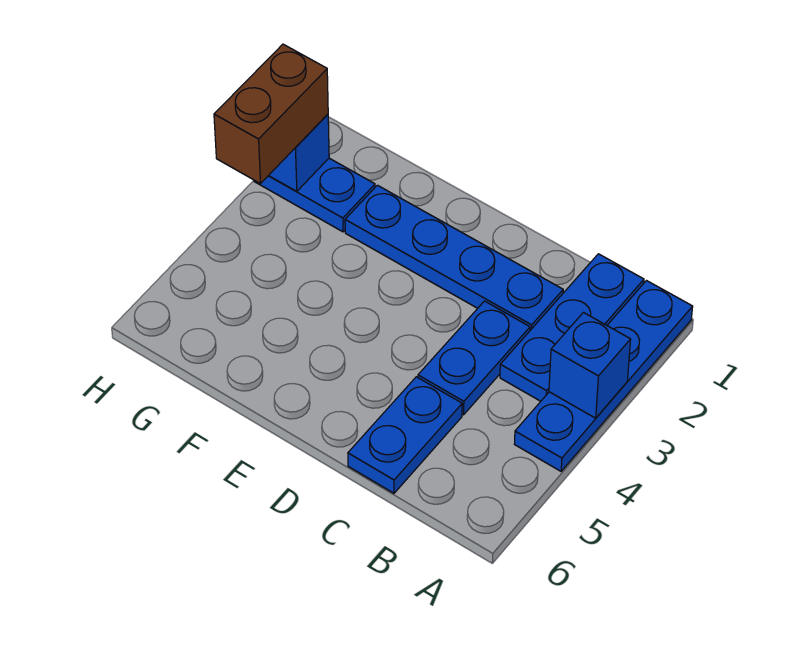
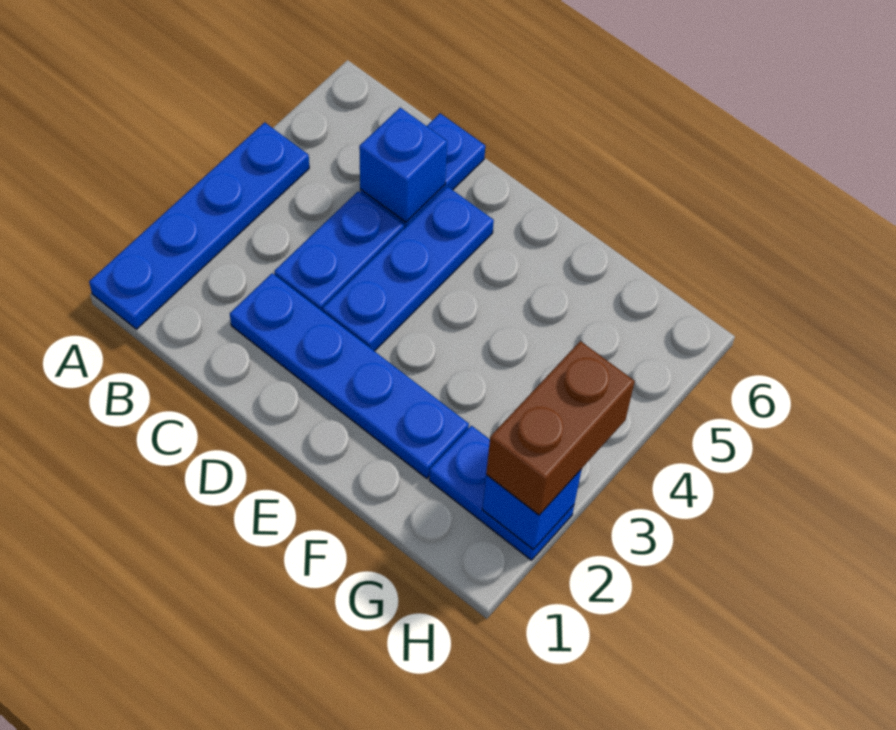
blue brick A3 level 2 -> blue brick C5 level 2
blue plate B1:B3 level 1 -> blue plate D3:D5 level 1

